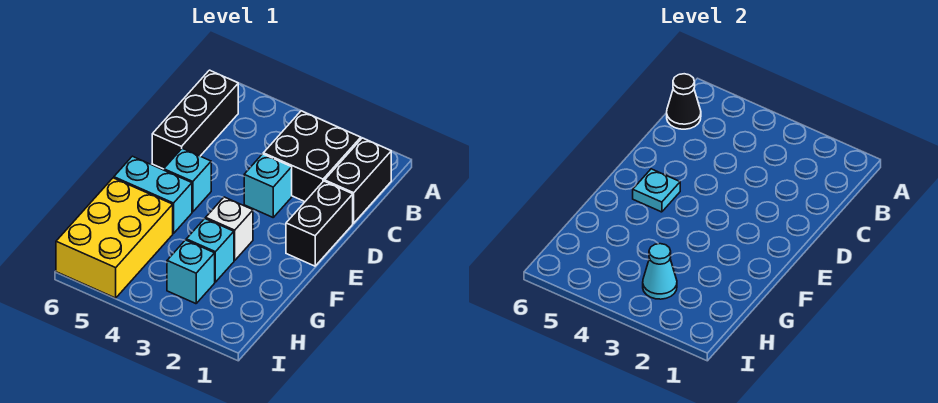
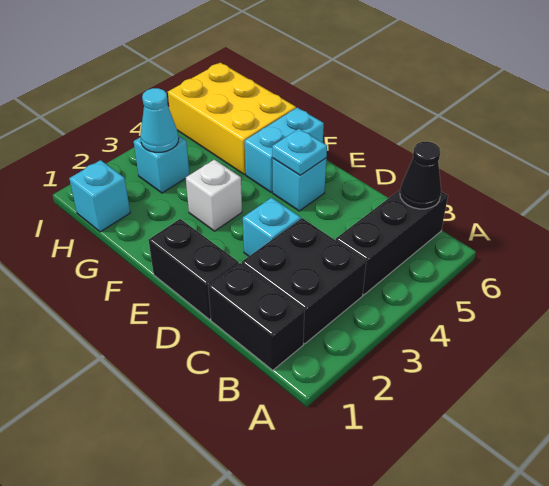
black brick B6:D6 level 1 -> black brick B4:B6 level 1
cyan brick G3 level 1 -> cyan brick H1 level 1

